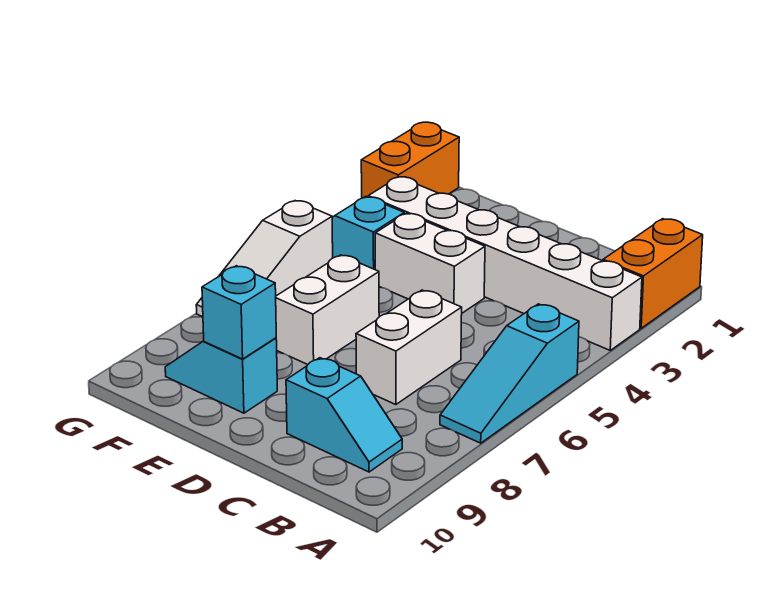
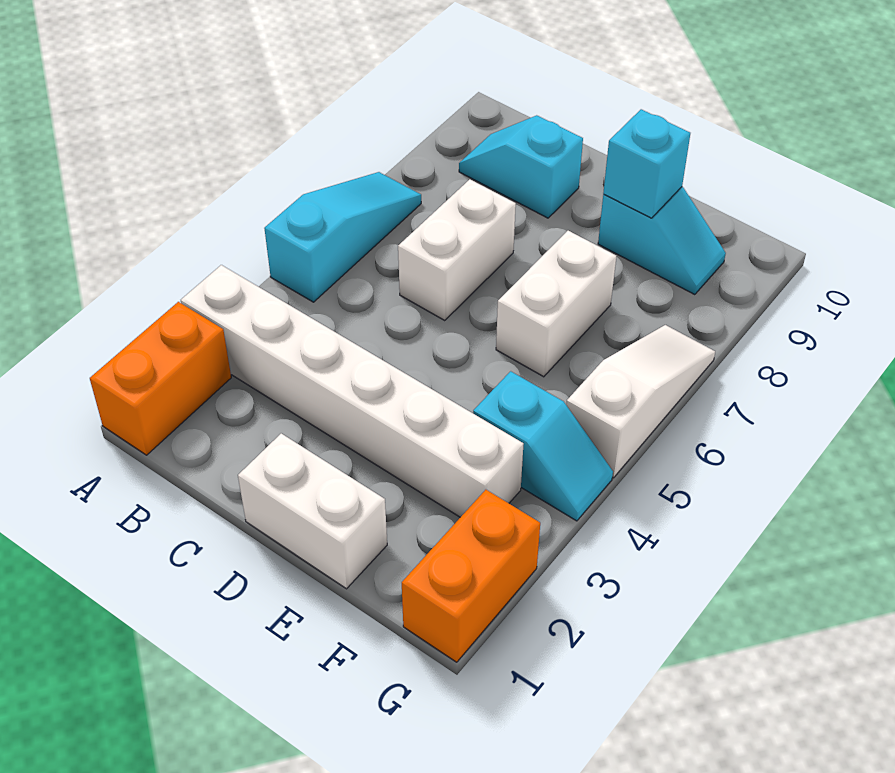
white brick D4:E4 level 1 -> white brick D1:E1 level 1

